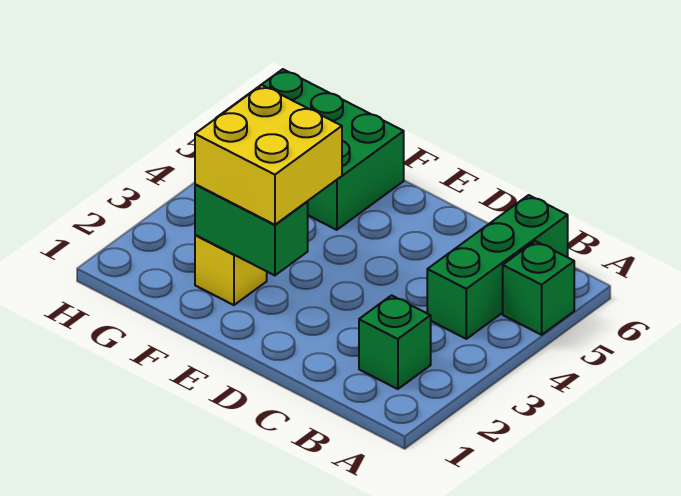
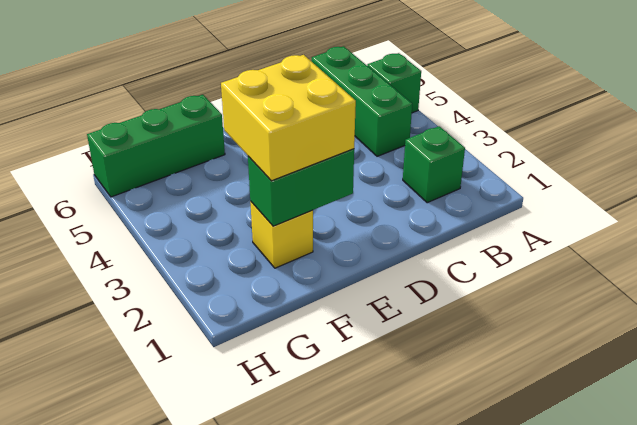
green brick F5:H6 level 1 -> green brick F6:H6 level 1

